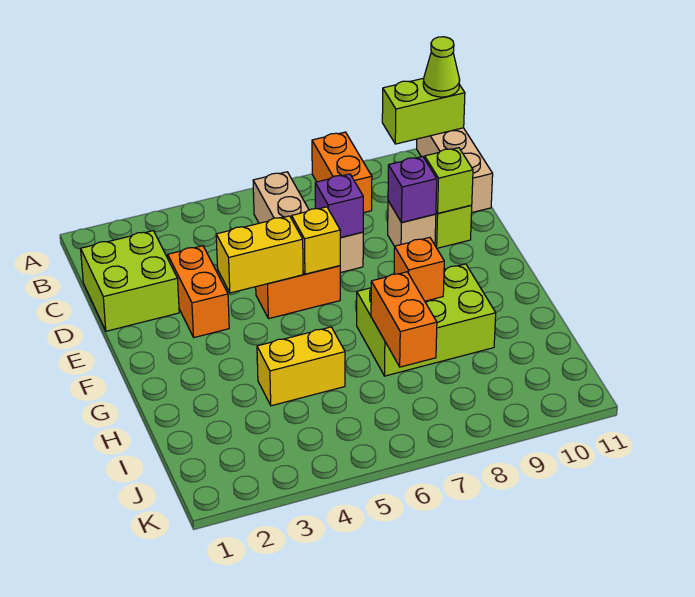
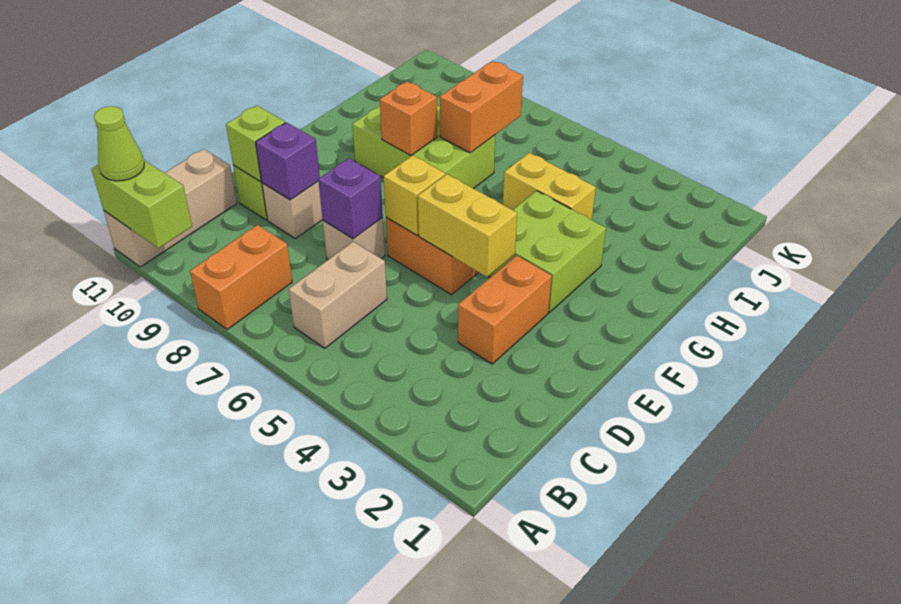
lime brick C1:D2 level 1 -> lime brick F3:G4 level 1

